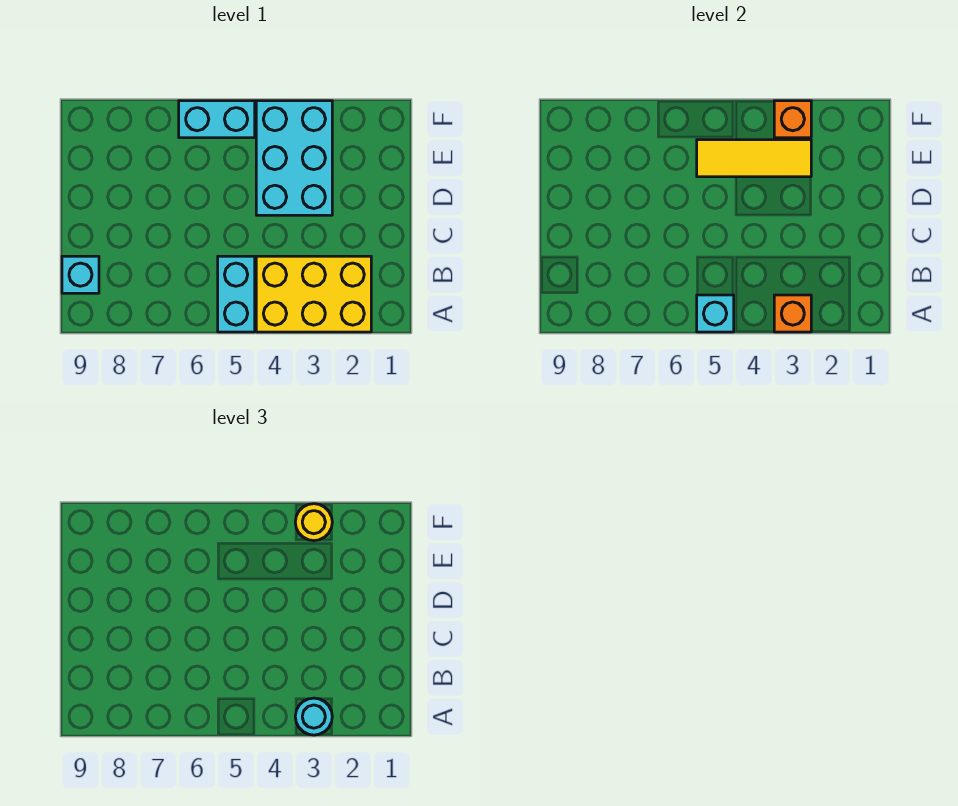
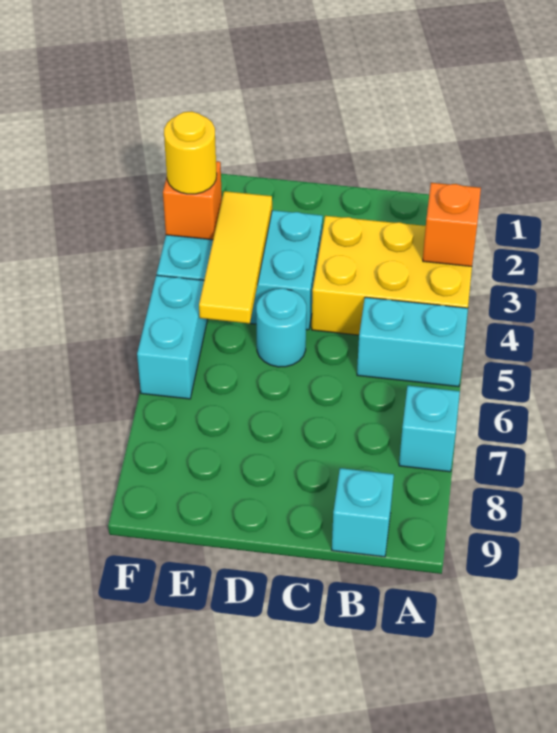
yellow brick A2:B4 level 1 -> yellow brick A3:C4 level 1
cyan round brick A3 level 3 -> cyan round brick D5 level 1
cyan brick A5 level 2 -> cyan brick A7 level 1

